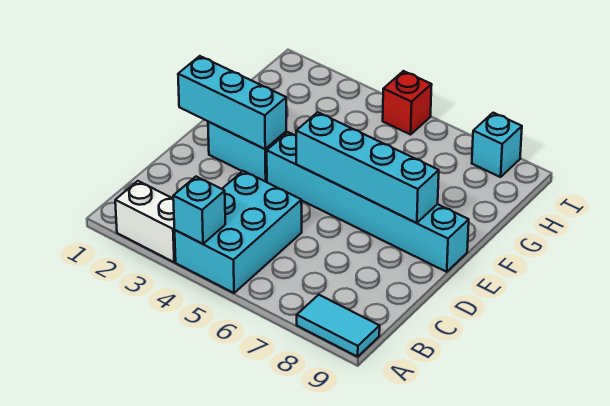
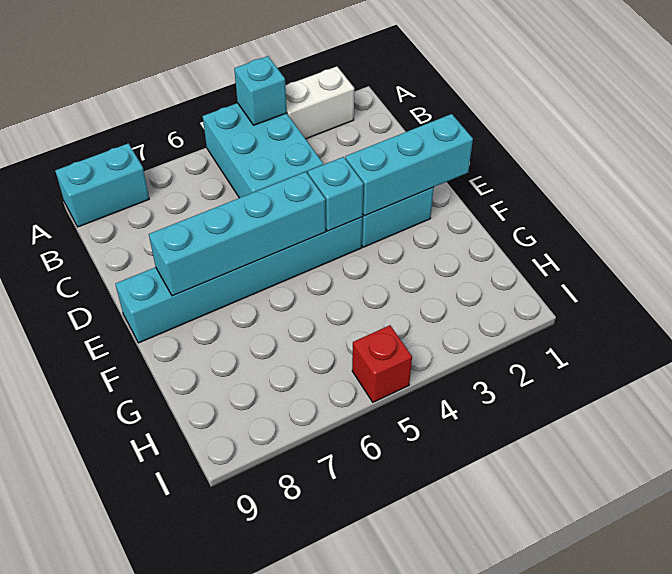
cyan tile A8:A9 level 1 -> cyan brick A8:A9 level 1
cyan brick I8 level 1 -> cyan brick E4 level 2

